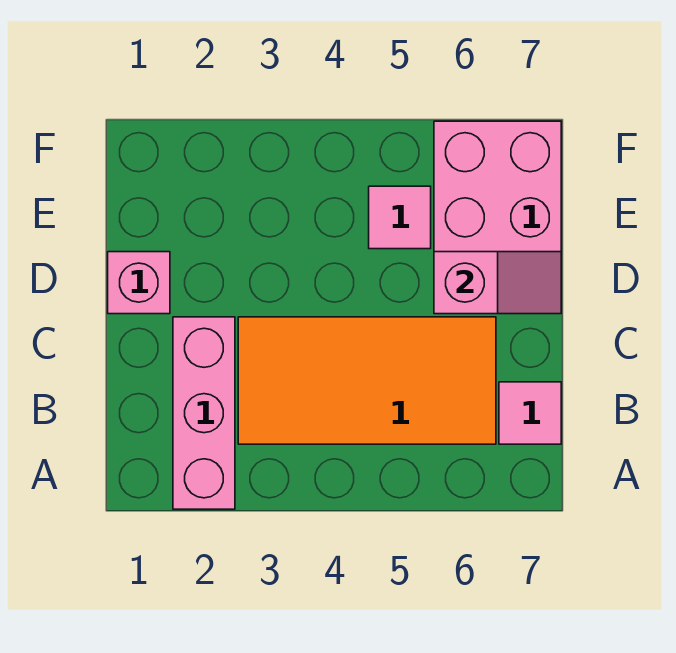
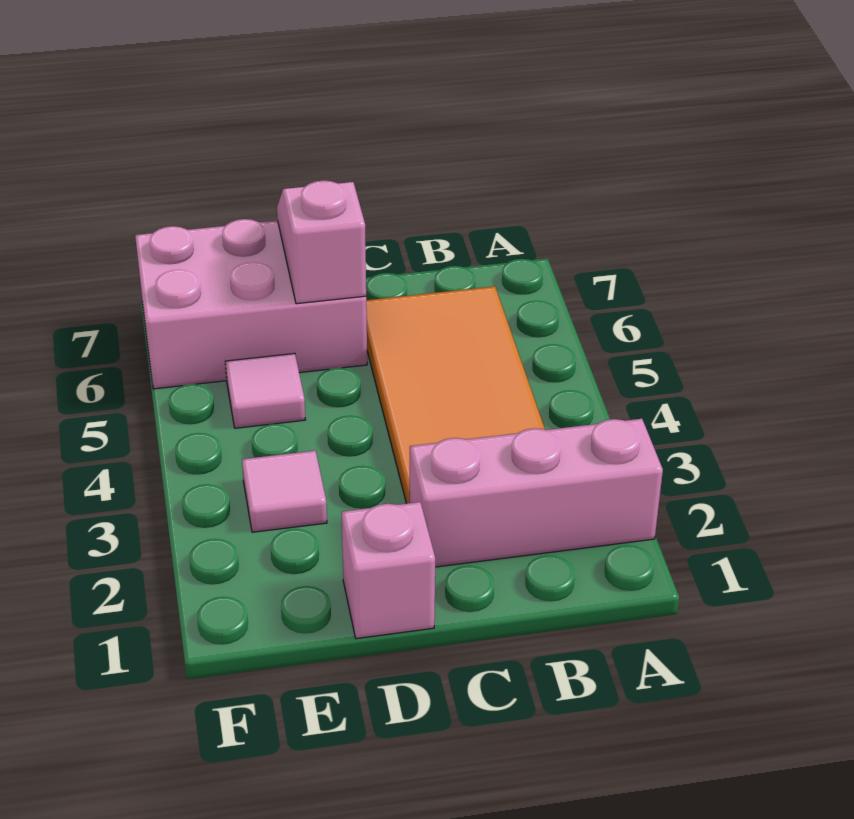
pink tile B7 level 1 -> pink tile E3 level 1

